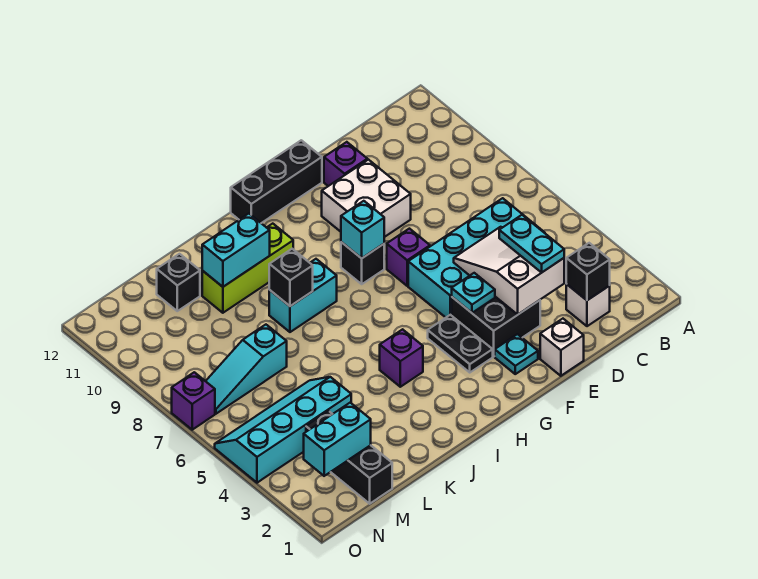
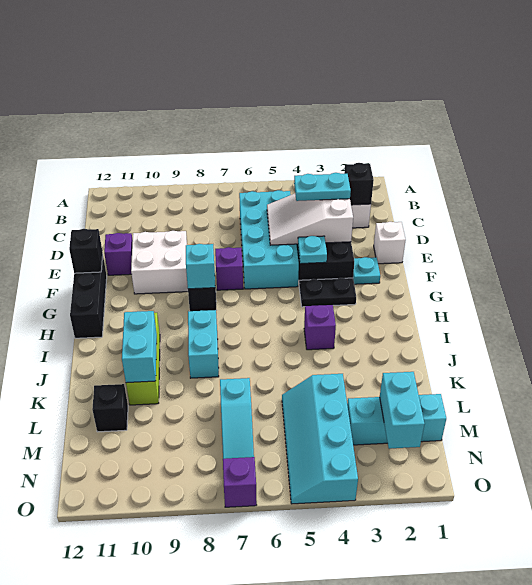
black brick J8 level 2 -> black brick F12 level 2
black brick M1:M3 level 1 -> cyan brick M1:M3 level 1

